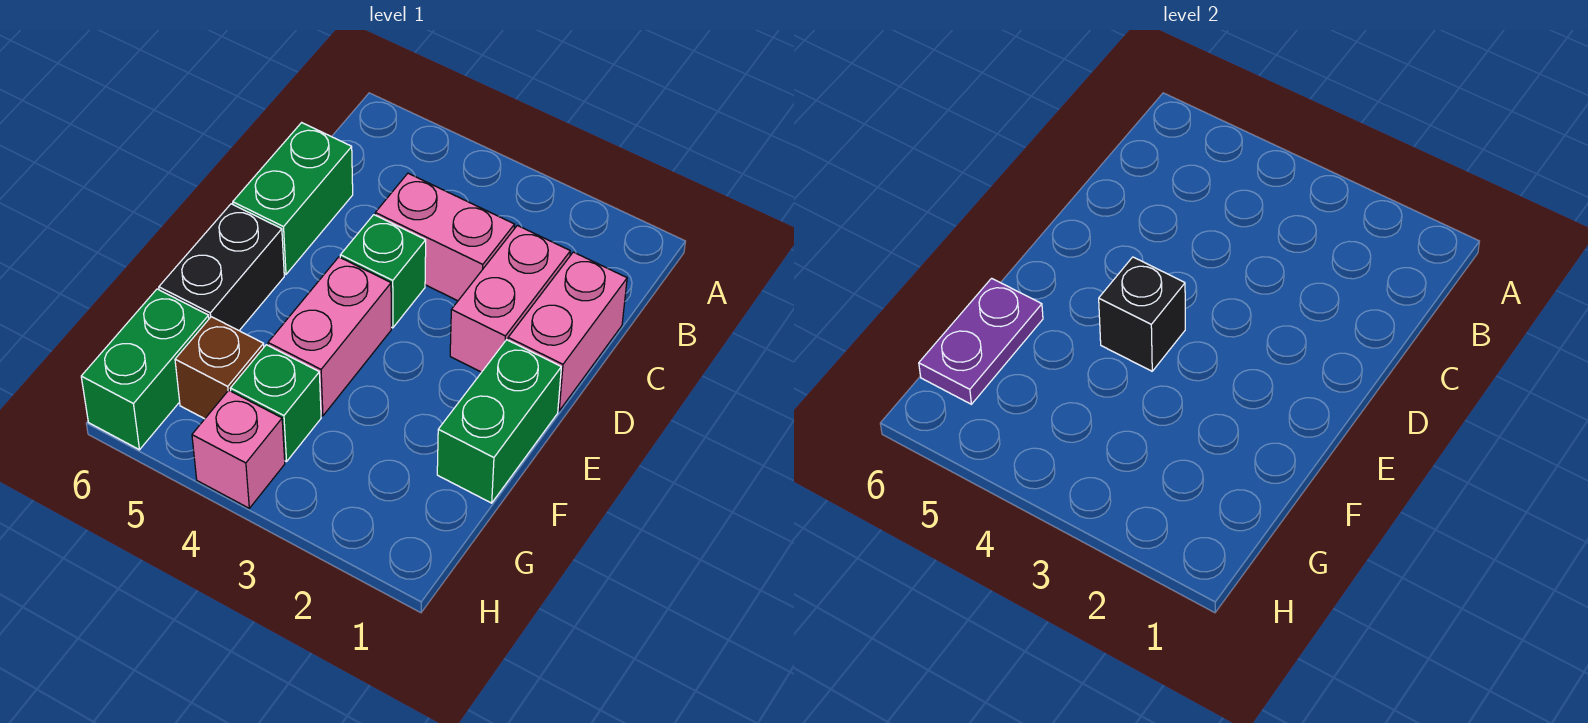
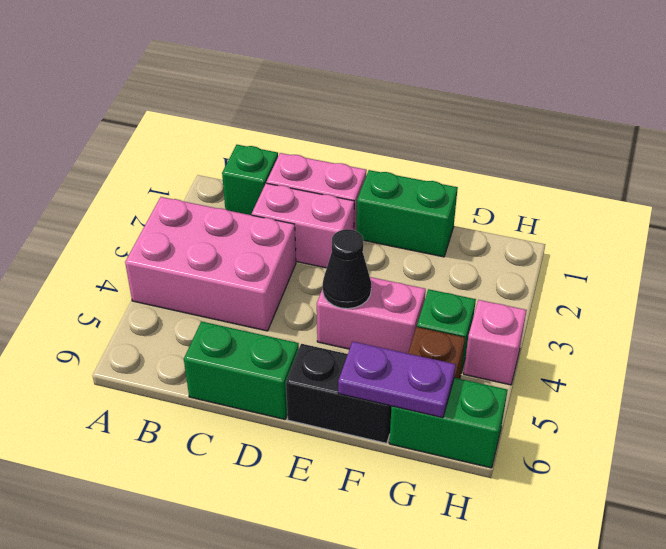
pink brick C3:C4 level 1 -> pink brick A3:C4 level 1
green brick D4 level 1 -> green brick B1 level 1
black brick E4 level 2 -> black cone E4 level 2

